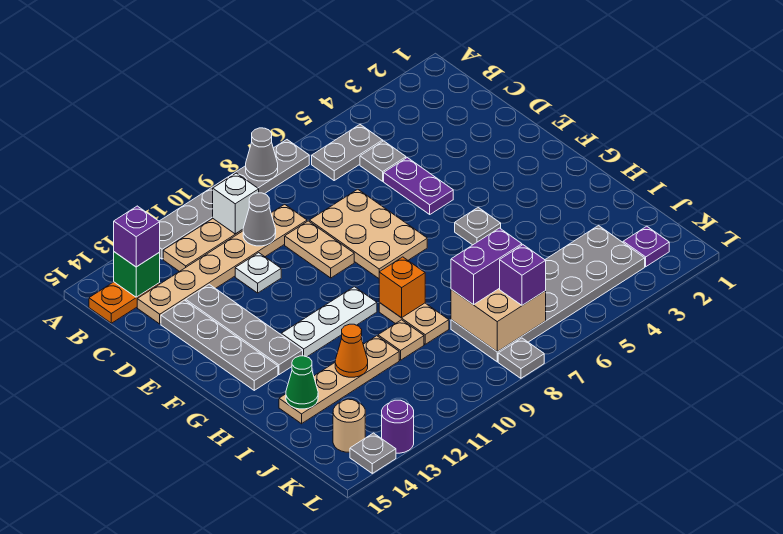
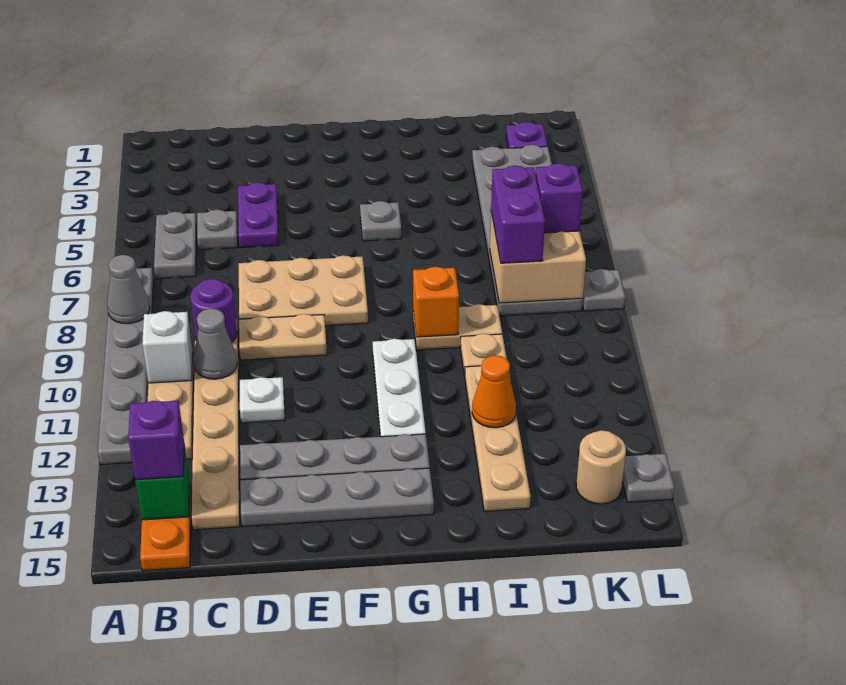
purple plate D5:E5 level 1 -> purple plate D4:D5 level 1
green cone I14 level 2 -> none
purple round brick L13 level 1 -> purple round brick C9 level 2

